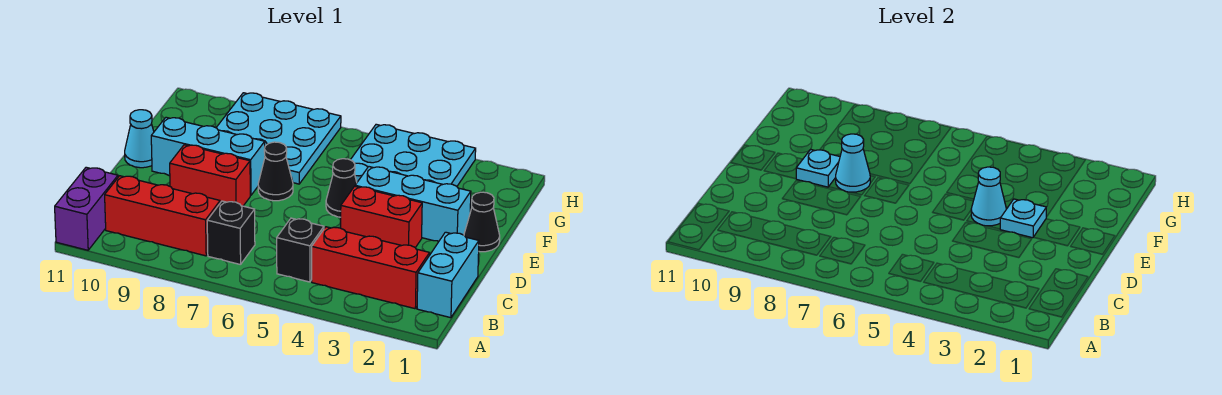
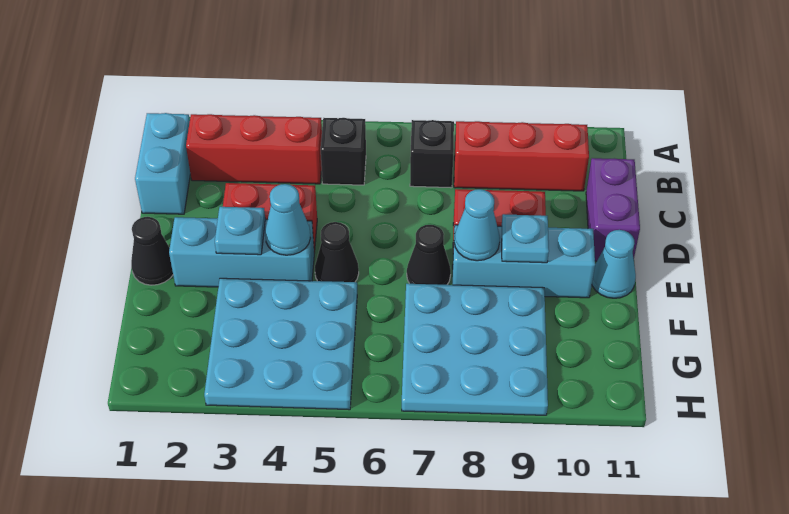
purple brick A11:B11 level 1 -> purple brick C11:D11 level 1

